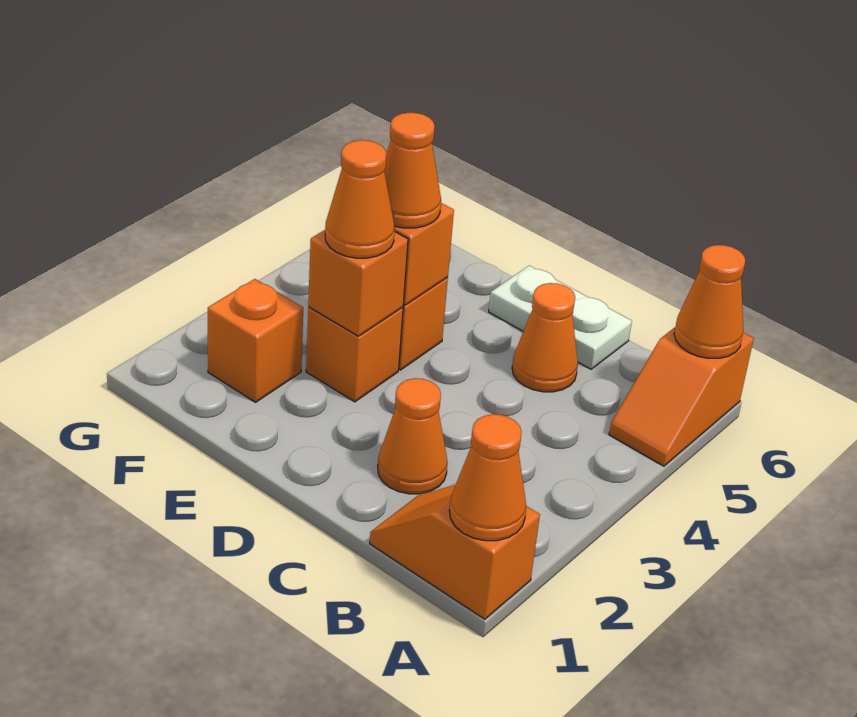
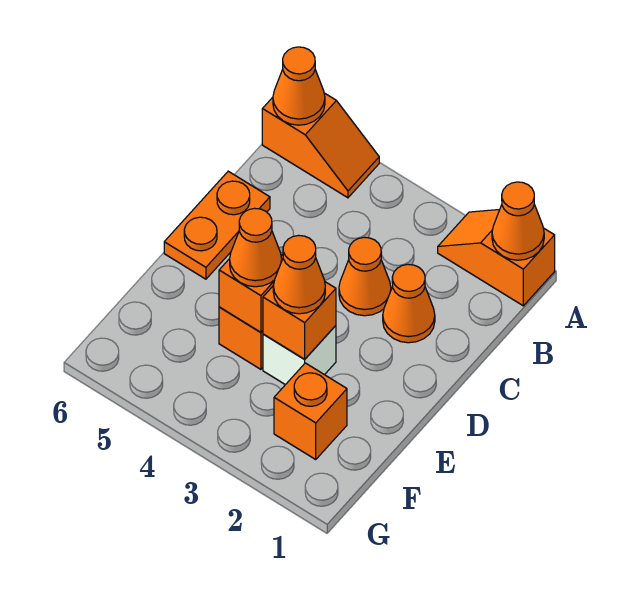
orange slope A1:B1 level 1 top A -> orange slope A1:A2 level 1 top 1
orange cone C5 level 1 -> orange cone C3 level 1
white plate C6:D6 level 1 -> orange plate C6:D6 level 1
orange brick E3 level 1 -> white brick E3 level 1

